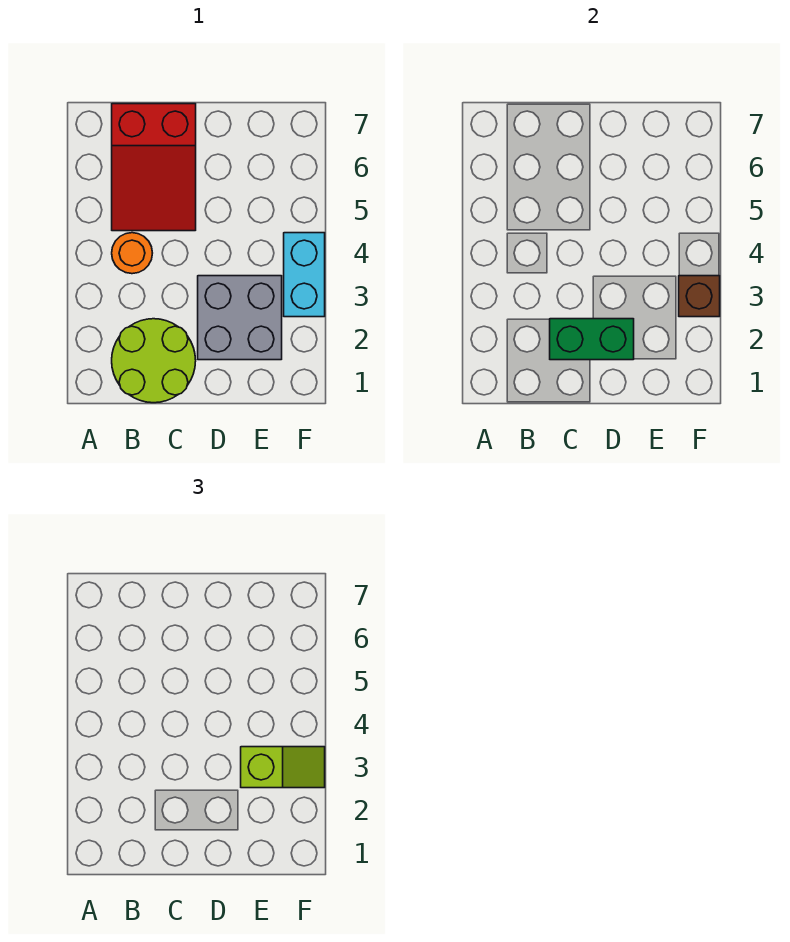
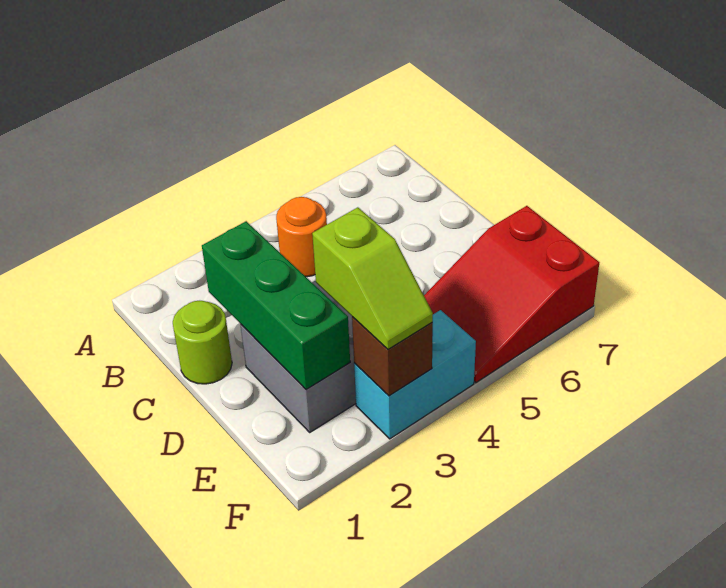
lime round brick B1:C2 level 1 -> lime round brick C1 level 1
red slope B5:C7 level 1 top 7 -> red slope E5:F7 level 1 top 7
green brick C2:D2 level 2 -> green brick C2:E2 level 2

